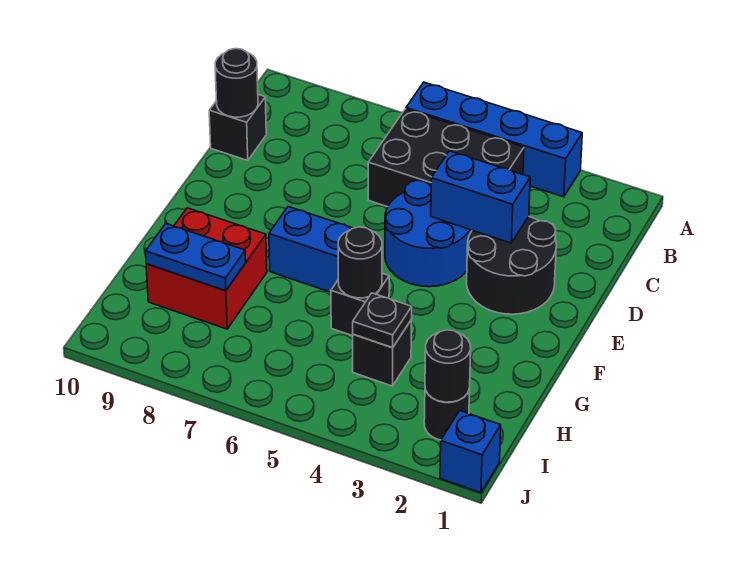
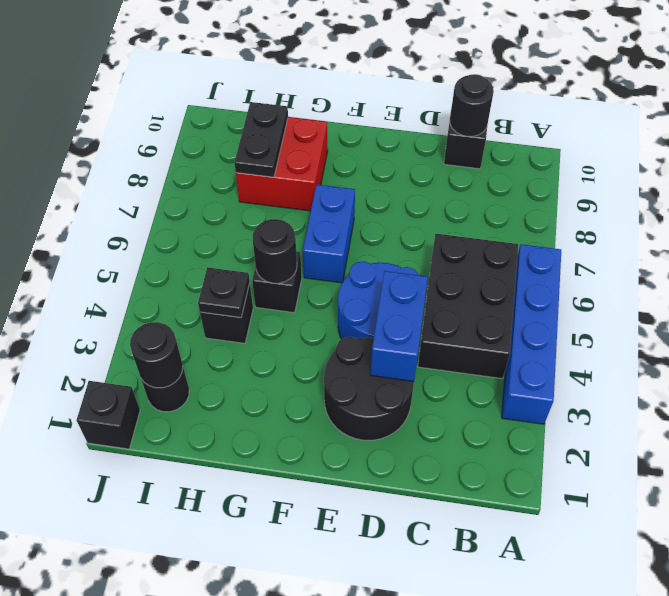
blue plate H8:H9 level 2 -> black plate H8:H9 level 2
blue brick J1 level 1 -> black brick J1 level 1

